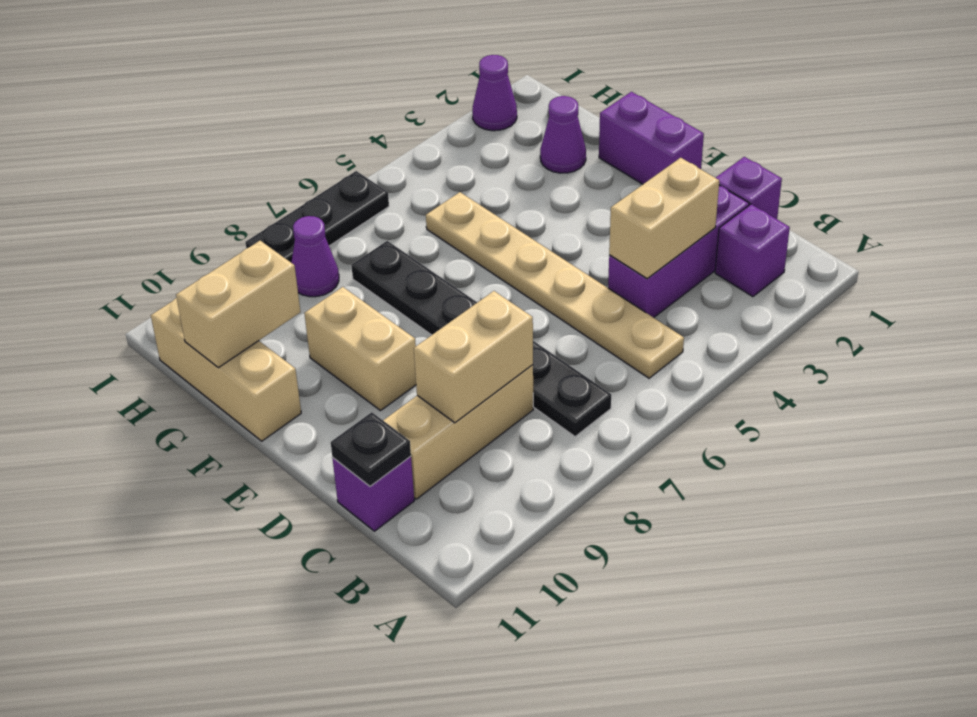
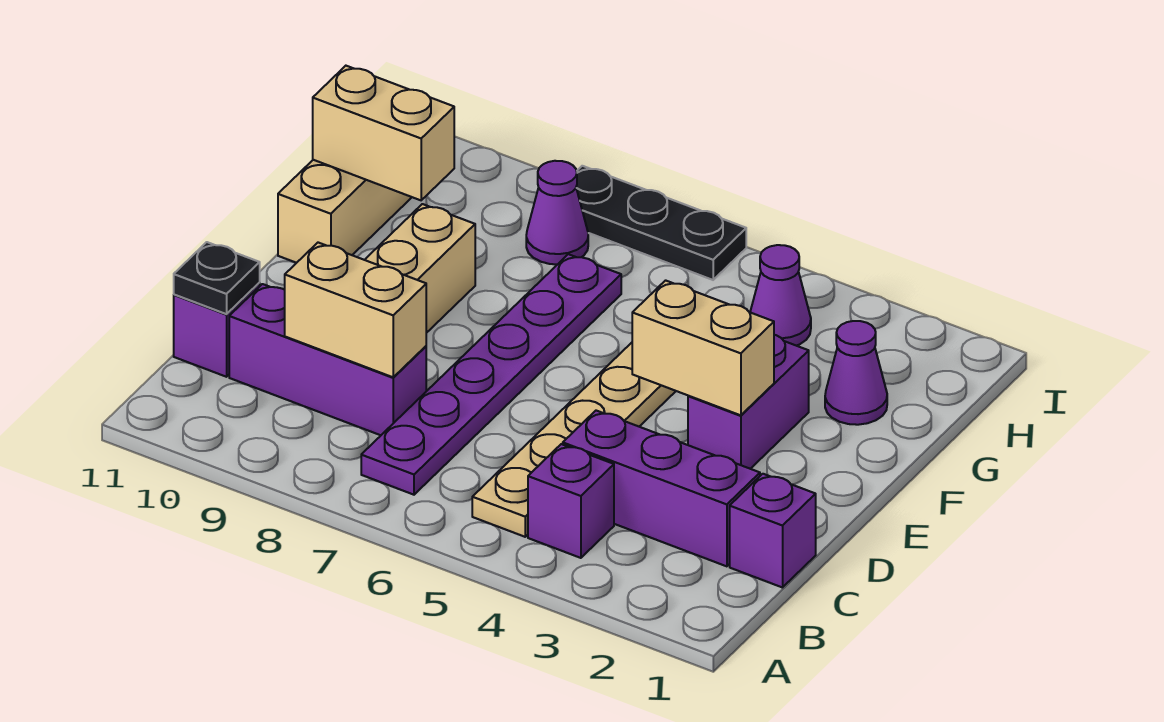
purple brick B2 level 1 -> purple brick B4 level 1
black plate B7:G7 level 1 -> purple plate B7:G7 level 1
tan brick C3:C4 level 2 -> tan brick E3:E4 level 2
tan brick C8:C10 level 1 -> purple brick C8:C10 level 1
purple brick E1:F1 level 1 -> purple brick E3:F3 level 1
purple cone I2 level 1 -> purple cone H4 level 1

